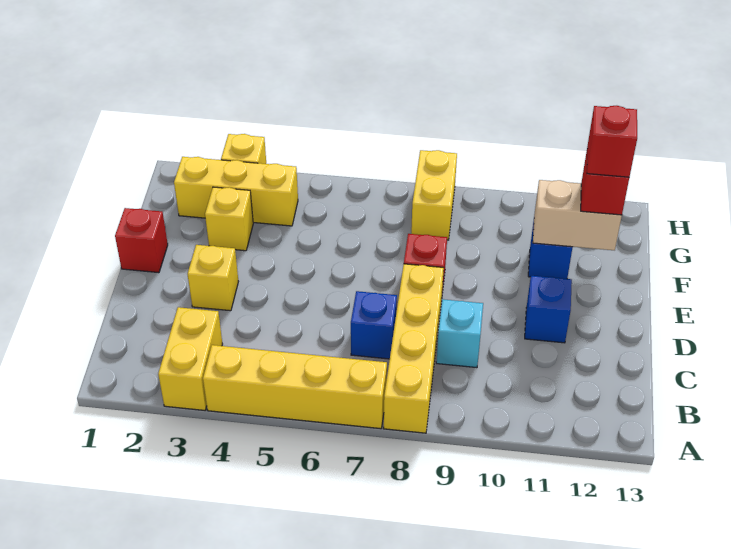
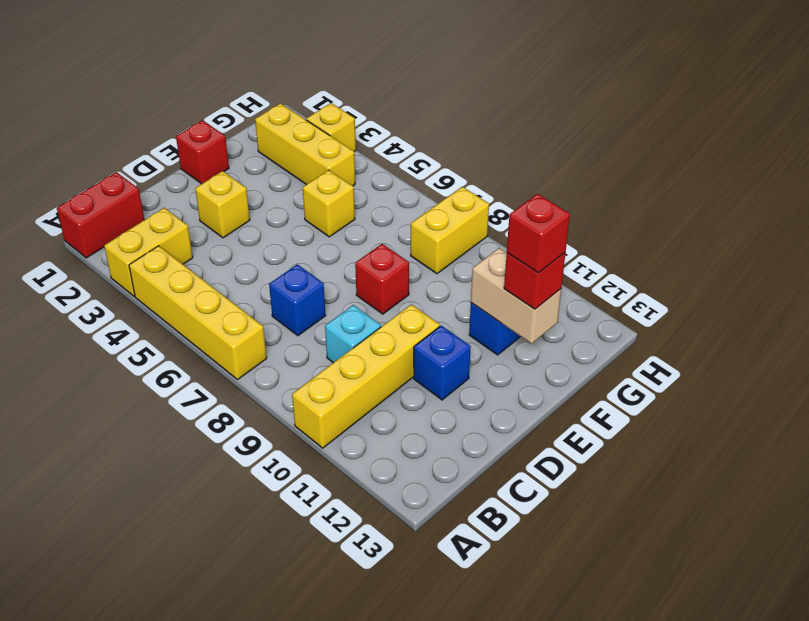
none -> red brick A1:B1 level 1
yellow brick A8:D8 level 1 -> yellow brick A10:D10 level 1
yellow brick F3 level 1 -> yellow brick F5 level 1

